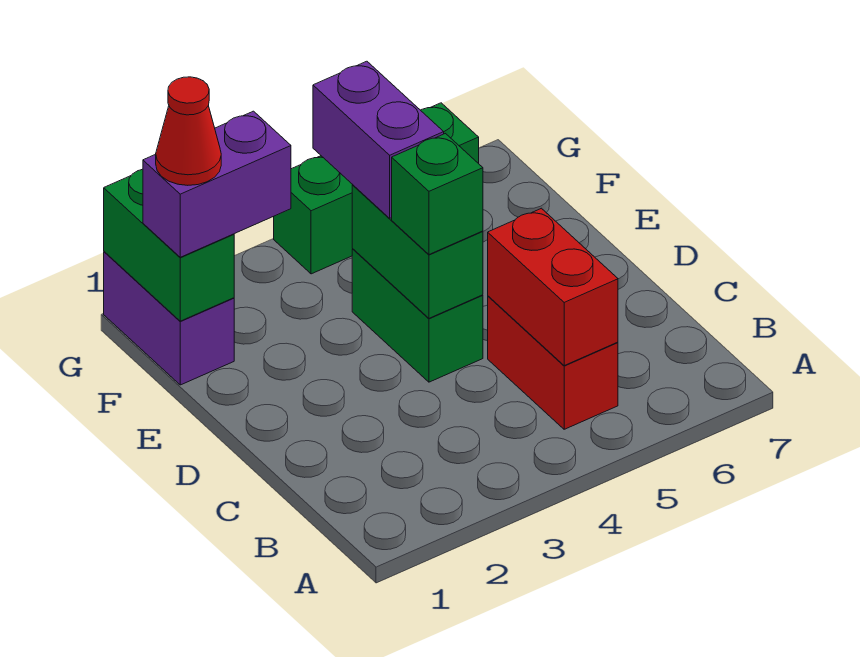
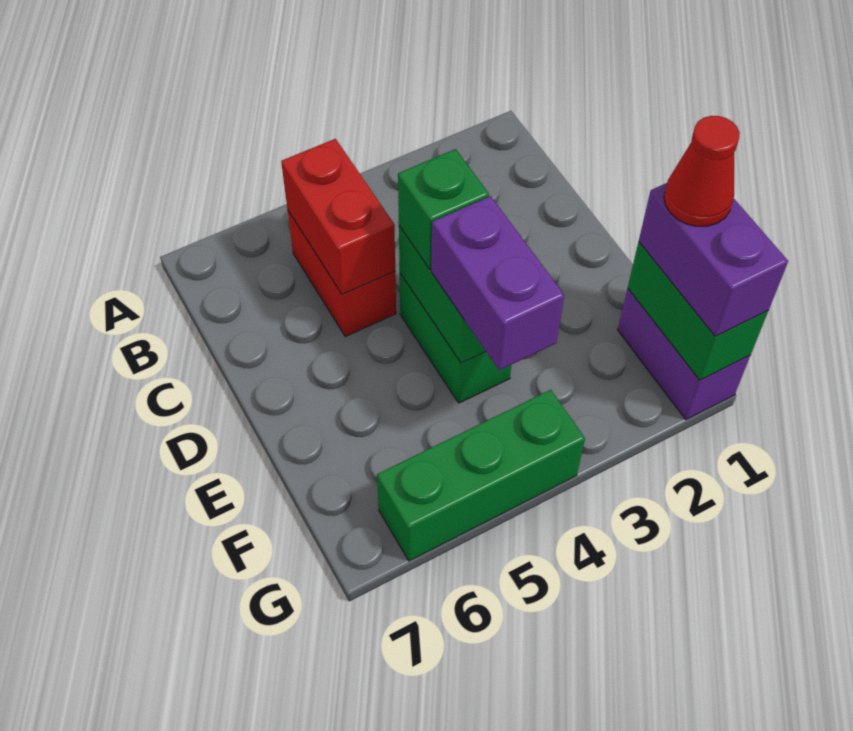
purple brick F1:F2 level 3 -> purple brick F1:G1 level 3

